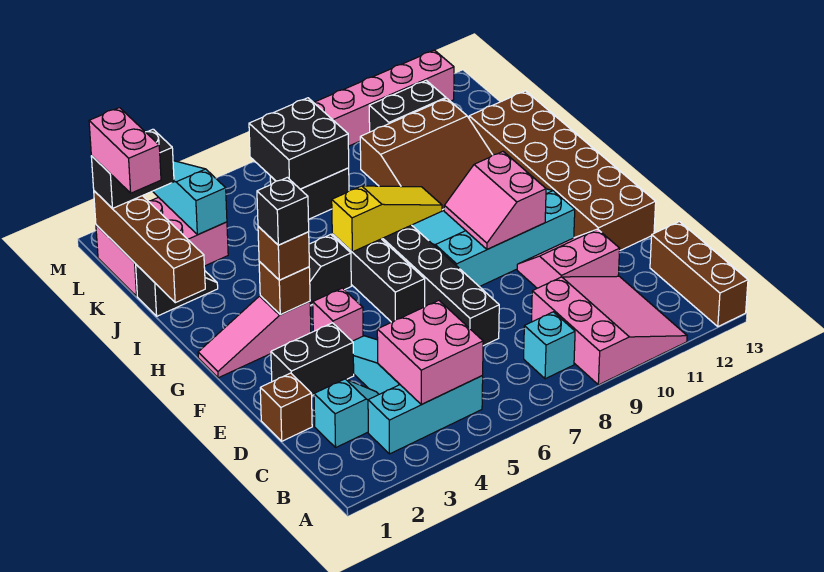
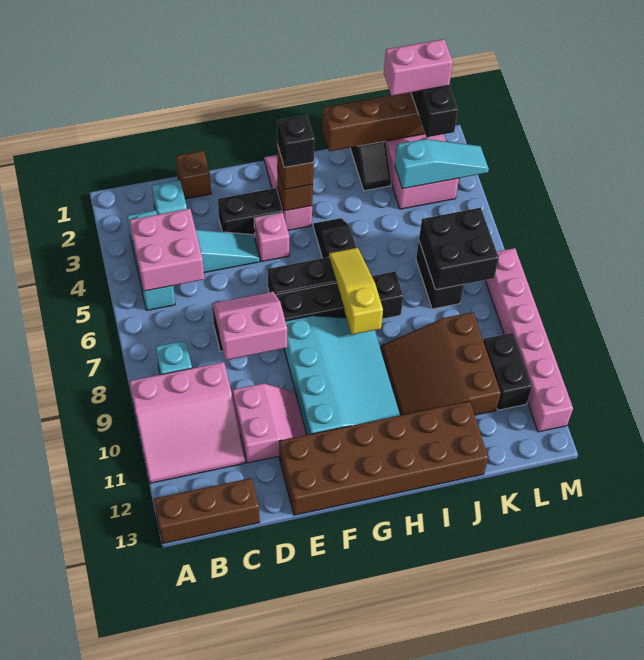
black brick E2:E3 level 1 -> black brick E3:F3 level 1
pink slope F9:G10 level 2 top 10 -> pink slope D7:E8 level 2 top 8
yellow slope H6:H8 level 2 top 6 -> yellow slope H6:H8 level 2 top 8

